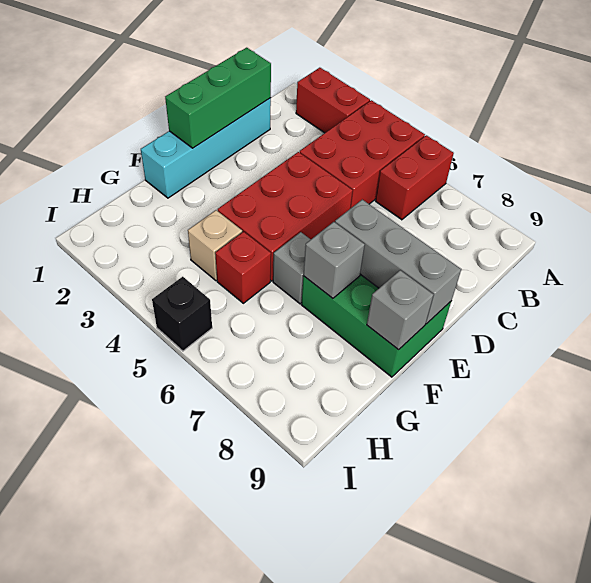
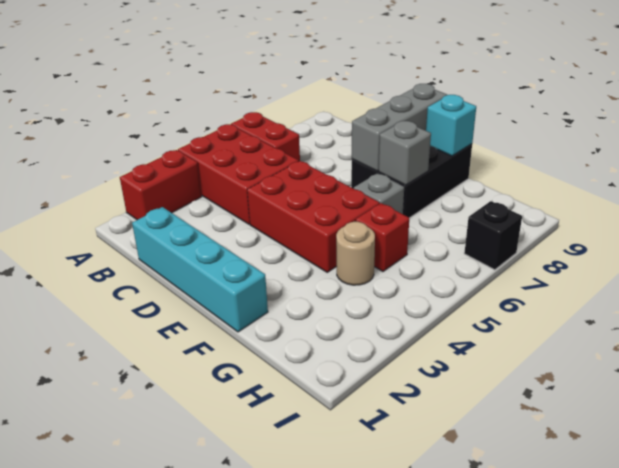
green brick C1:E1 level 2 -> none
green brick E7:F9 level 1 -> black brick E7:F9 level 1
grey brick F9 level 2 -> cyan brick F9 level 2
tan brick G4 level 1 -> tan round brick G4 level 1
black brick I5 level 1 -> black brick I7 level 1

